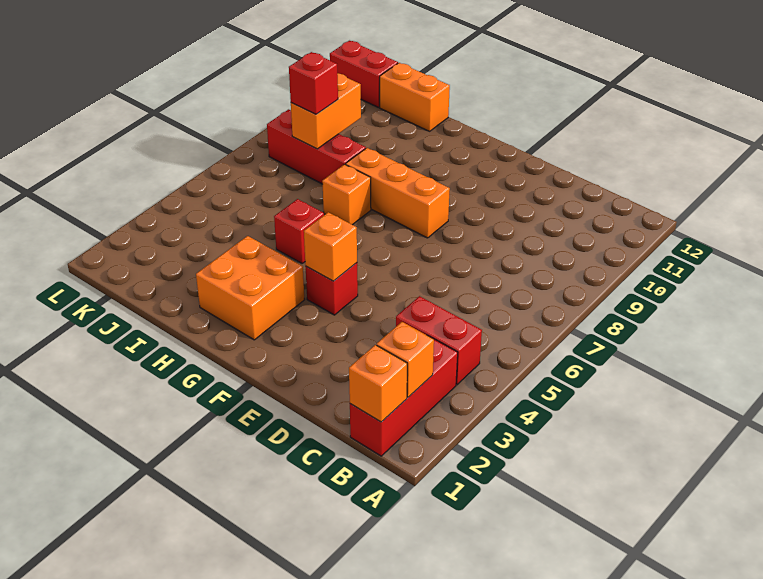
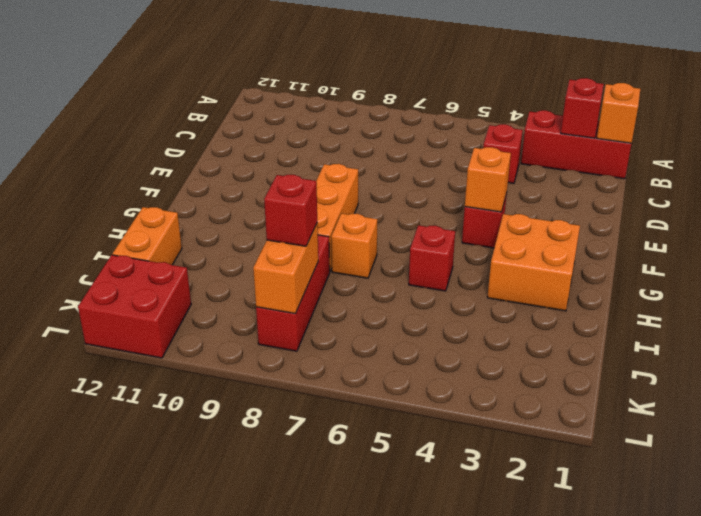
orange brick B2 level 2 -> red brick B2 level 2
red brick B4:C4 level 1 -> red brick C4 level 1
orange brick J8:J9 level 2 -> orange brick J8:K8 level 2
red brick K12:L12 level 1 -> red brick K11:L12 level 1

